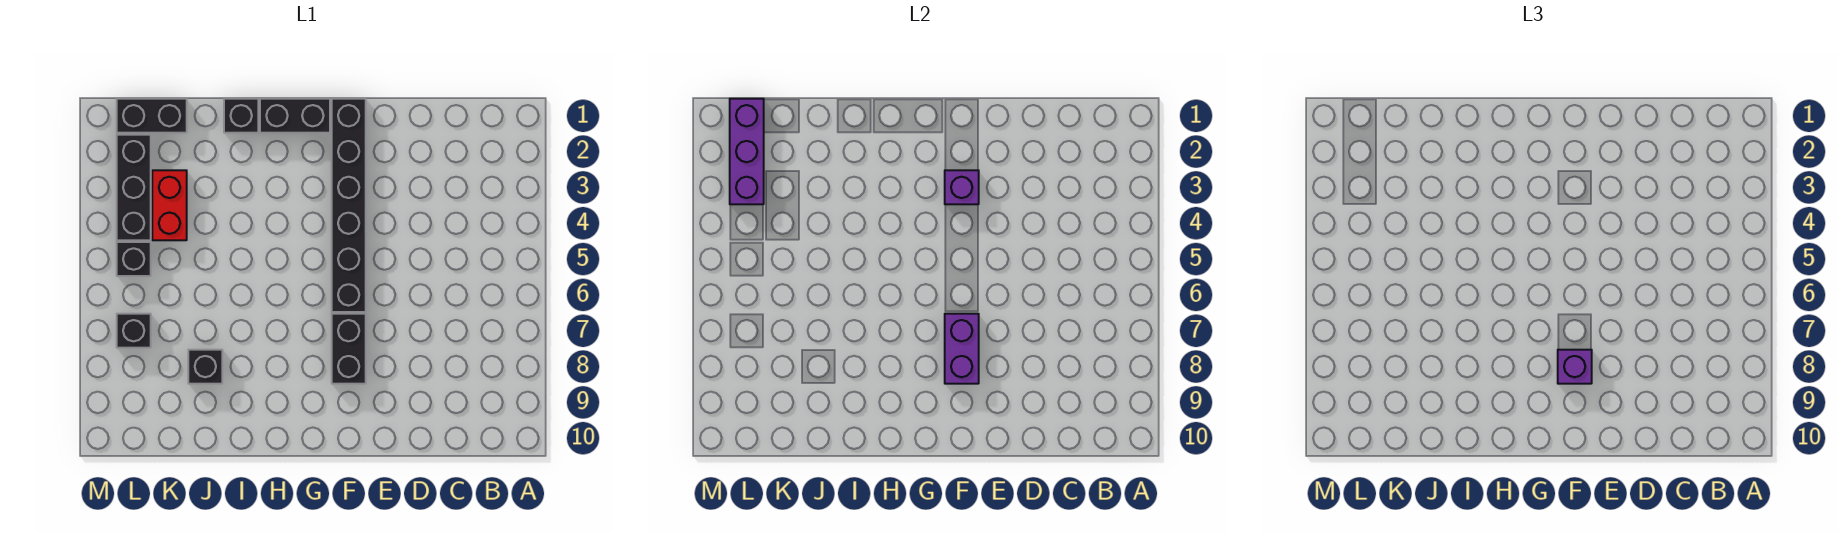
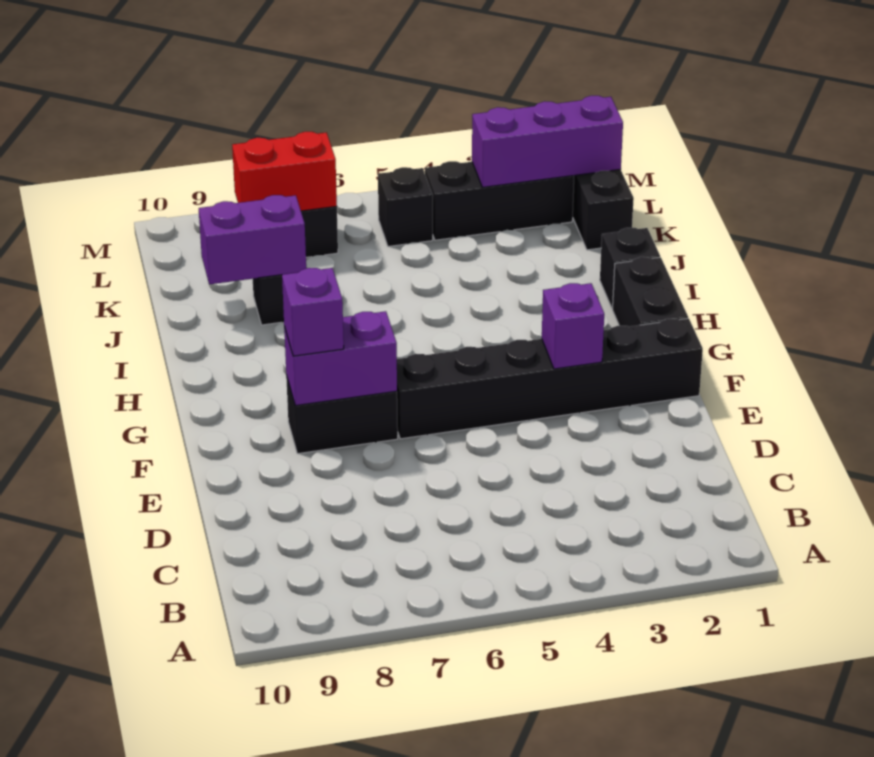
none -> purple brick J8:J9 level 2
red brick K3:K4 level 1 -> red brick L7:L8 level 2

